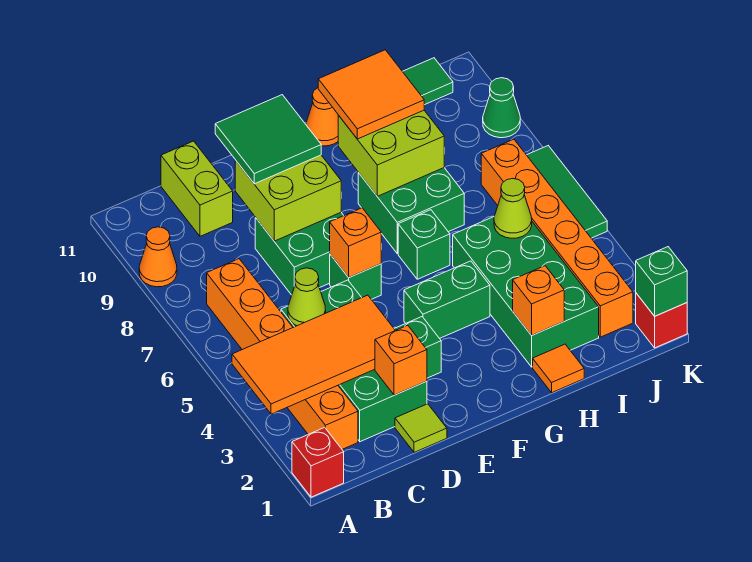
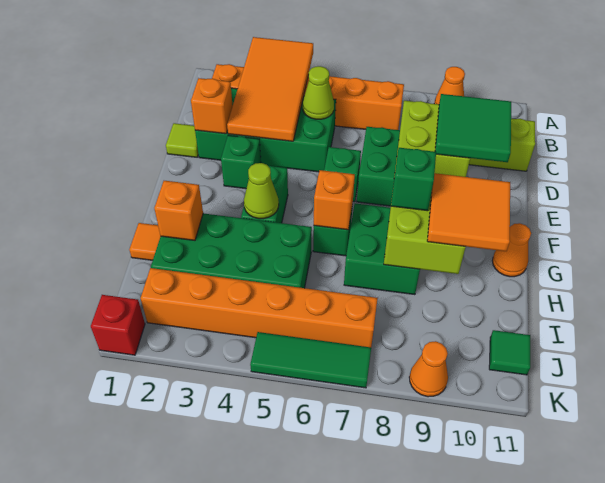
red brick A1 level 1 -> none
orange brick E6 level 2 -> orange brick G6 level 2
lime cone I5 level 2 -> lime cone G4 level 2
green brick K1 level 2 -> green brick G8 level 3
green cone K9 level 1 -> orange cone K9 level 1

